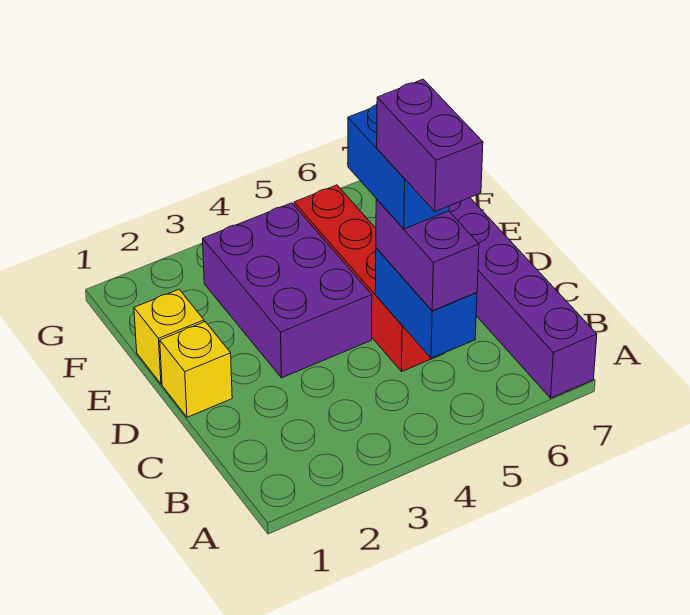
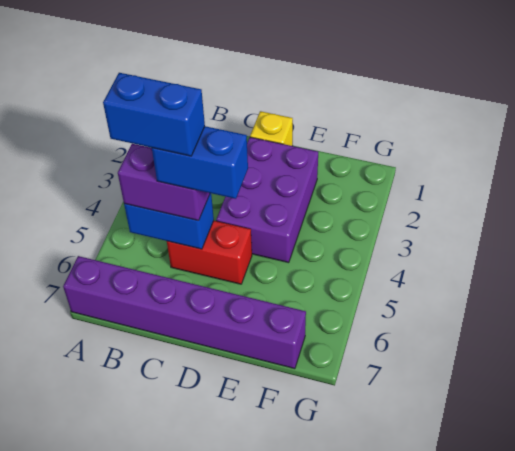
purple brick B5:C5 level 5 -> blue brick B5:C5 level 5
red brick C5:F5 level 1 -> red brick C5:D5 level 1
purple brick D3:F4 level 1 -> purple brick D2:E4 level 1
yellow brick E1 level 1 -> none

